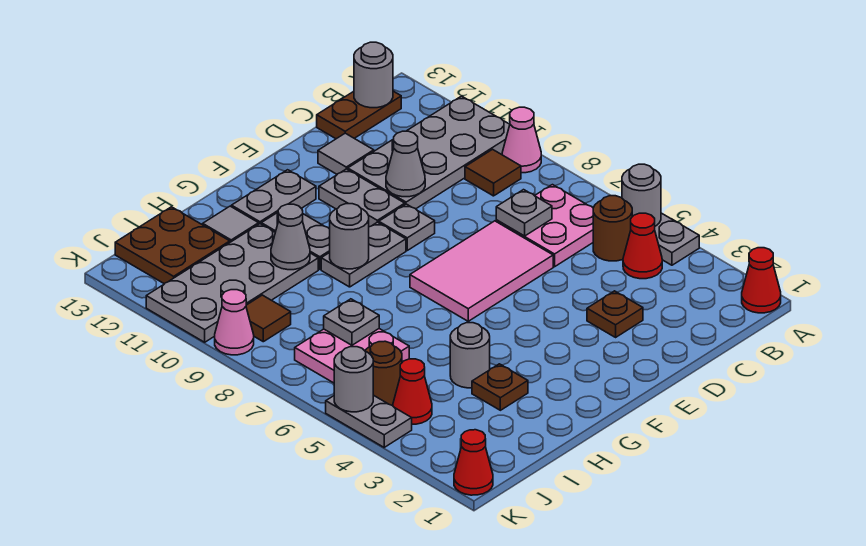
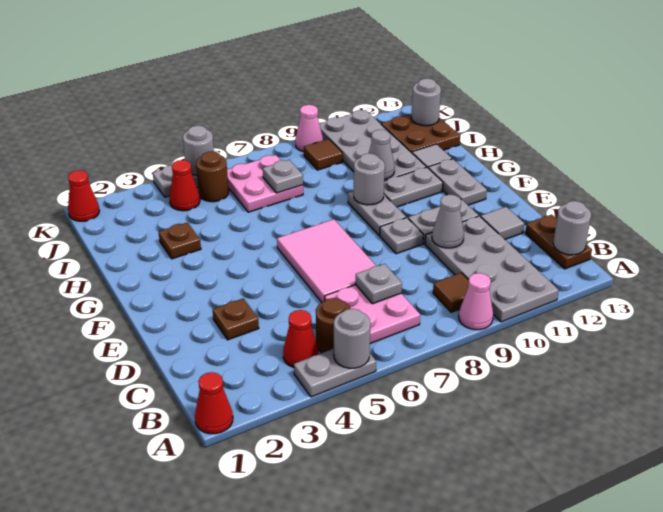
grey round brick H4 level 1 -> grey round brick J13 level 2

